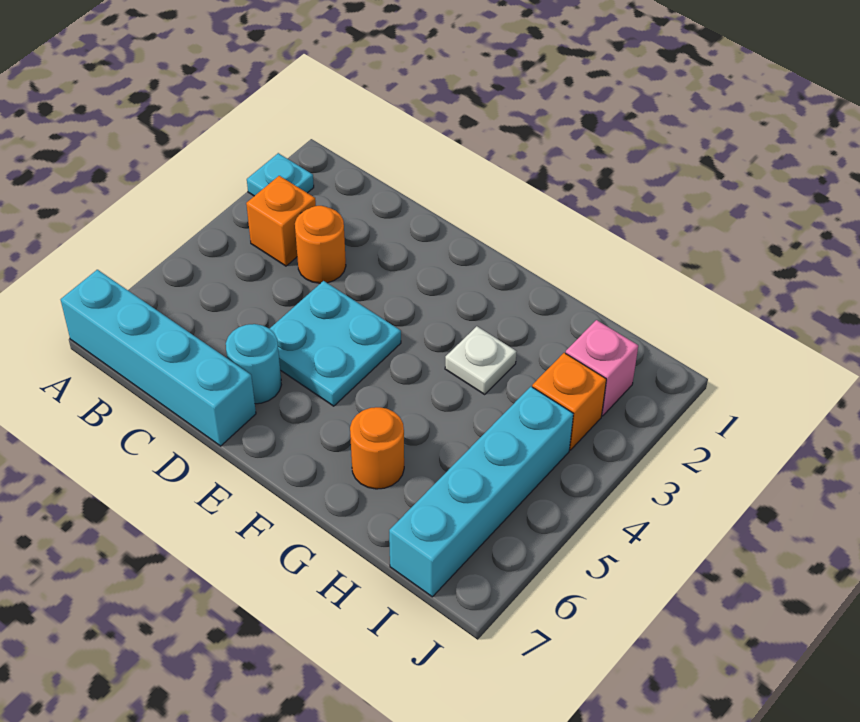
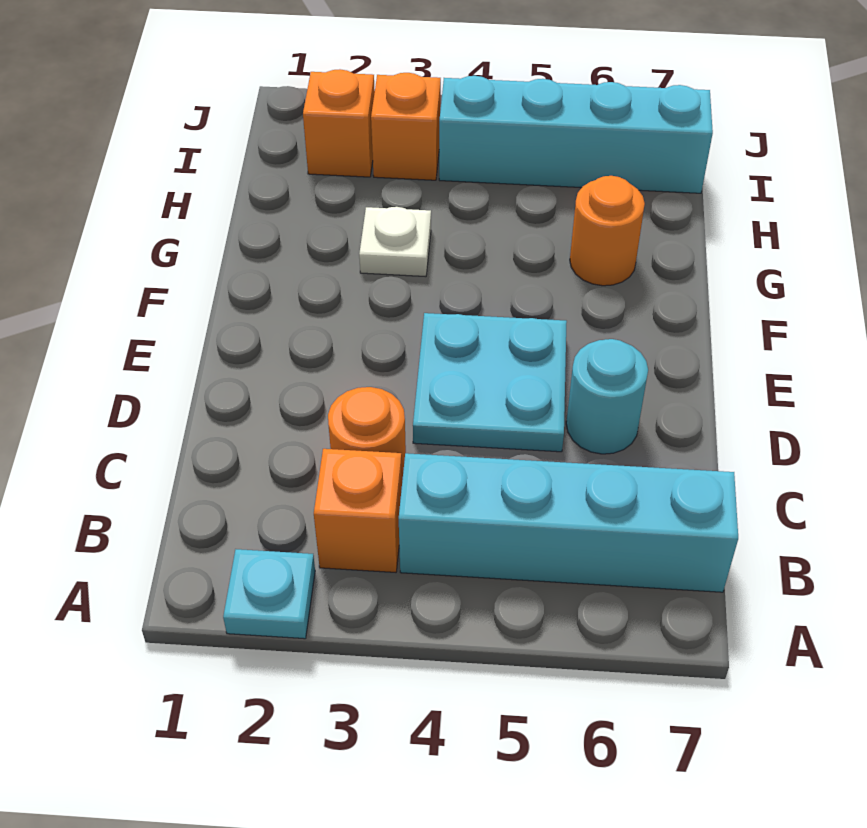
cyan brick A7:D7 level 1 -> cyan brick B4:B7 level 1
pink brick I2 level 1 -> orange brick I2 level 1

